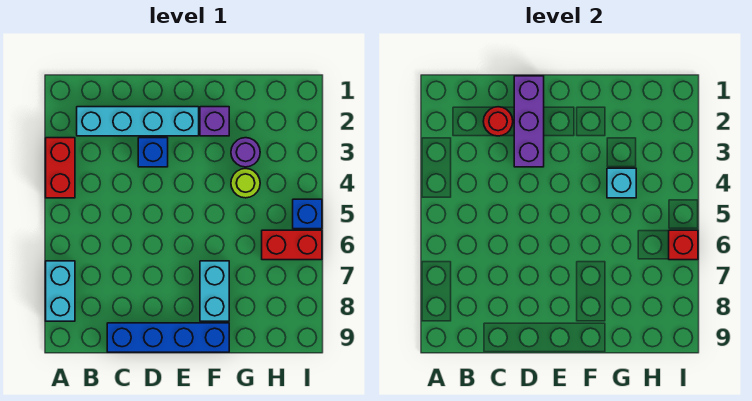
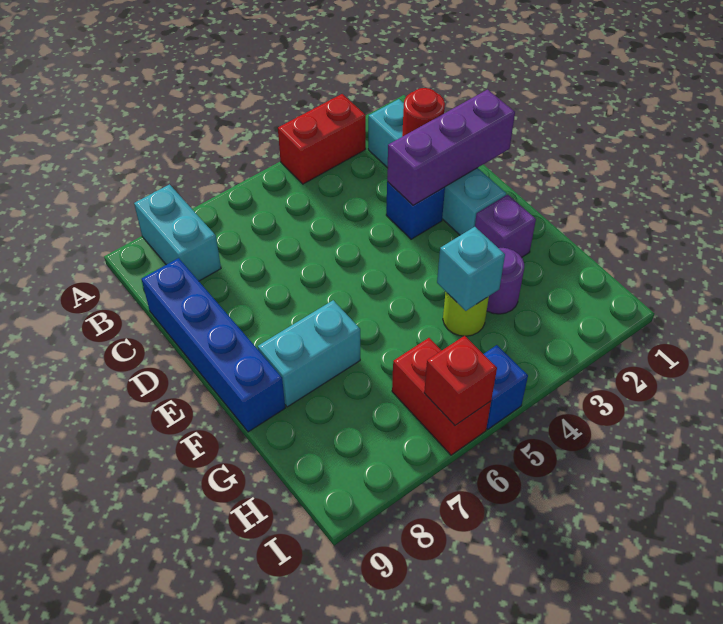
cyan brick A7:A8 level 1 -> cyan brick A8:B8 level 1

